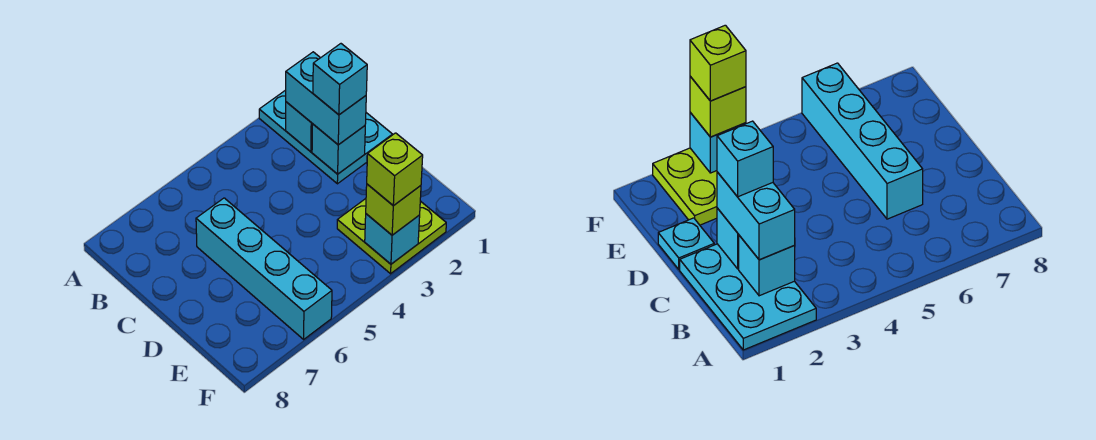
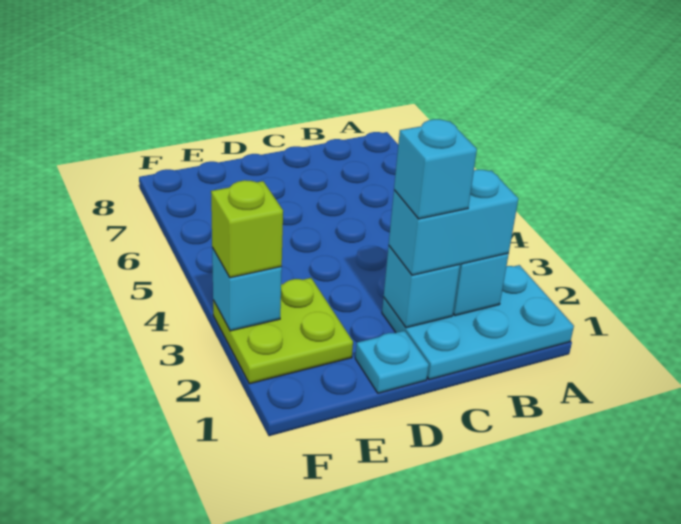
cyan brick C6:F6 level 1 -> none
lime brick F3 level 4 -> none

